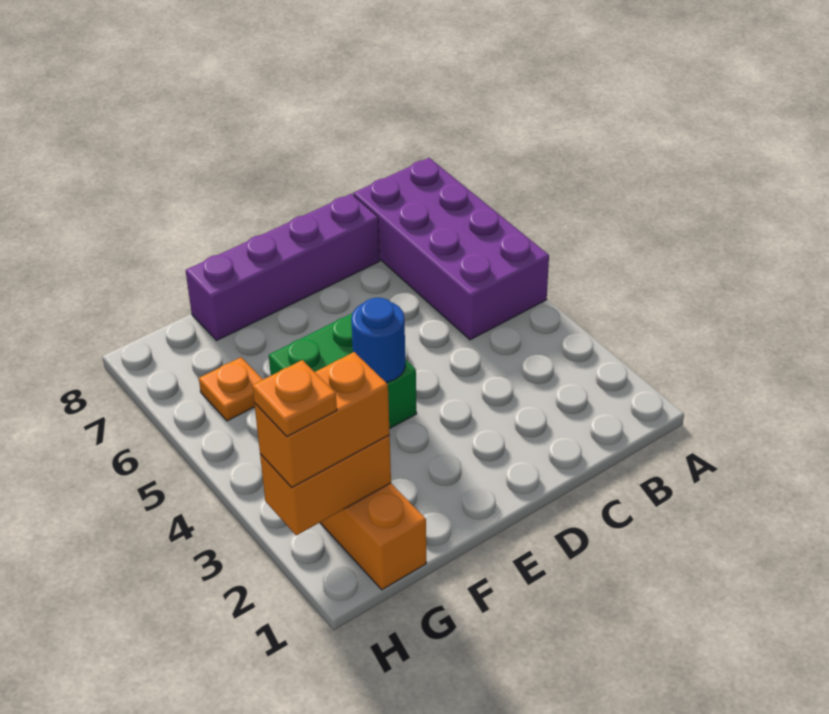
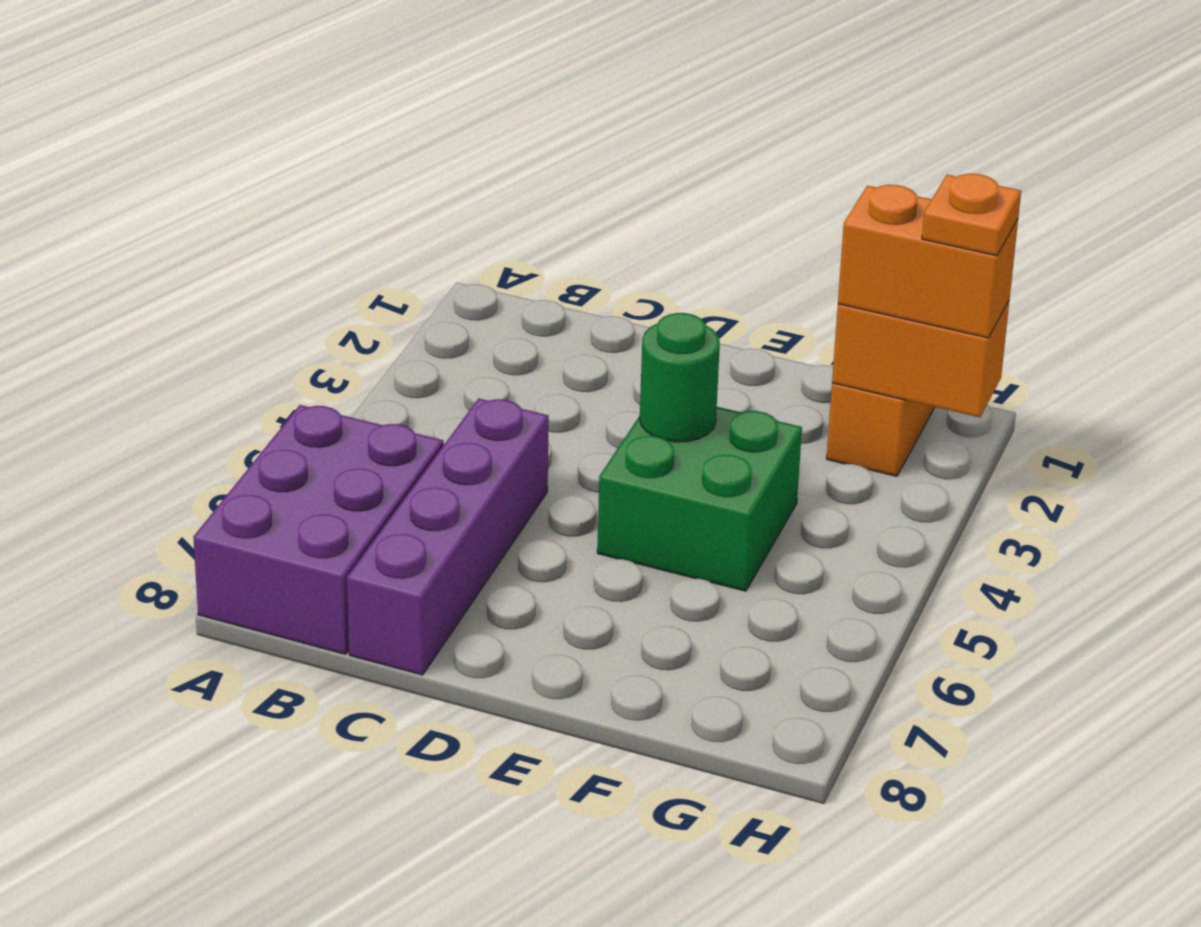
purple brick A5:B8 level 1 -> purple brick A6:B8 level 1
purple brick C8:F8 level 1 -> purple brick C5:C8 level 1
blue round brick E4 level 2 -> green round brick E4 level 2
orange plate G6 level 1 -> none

